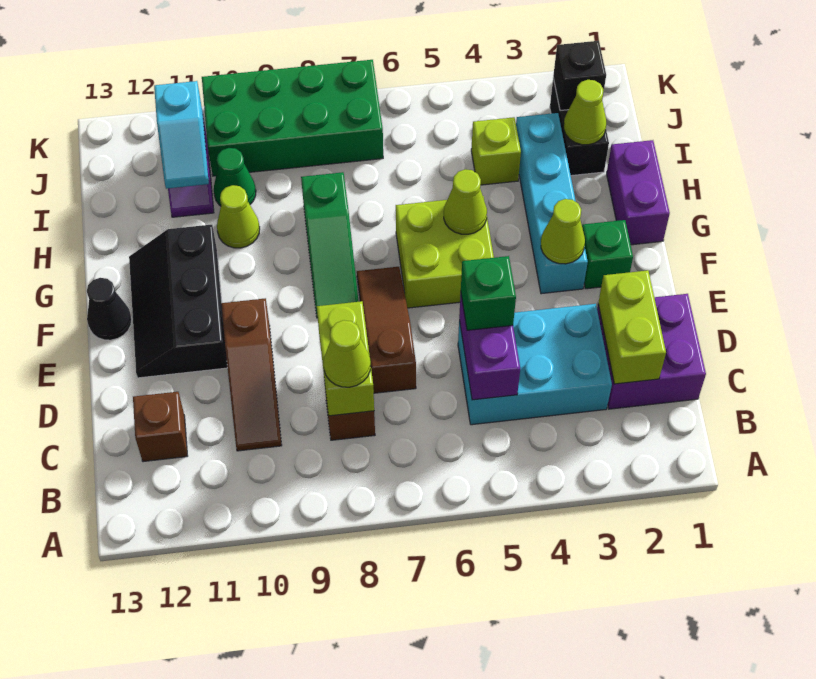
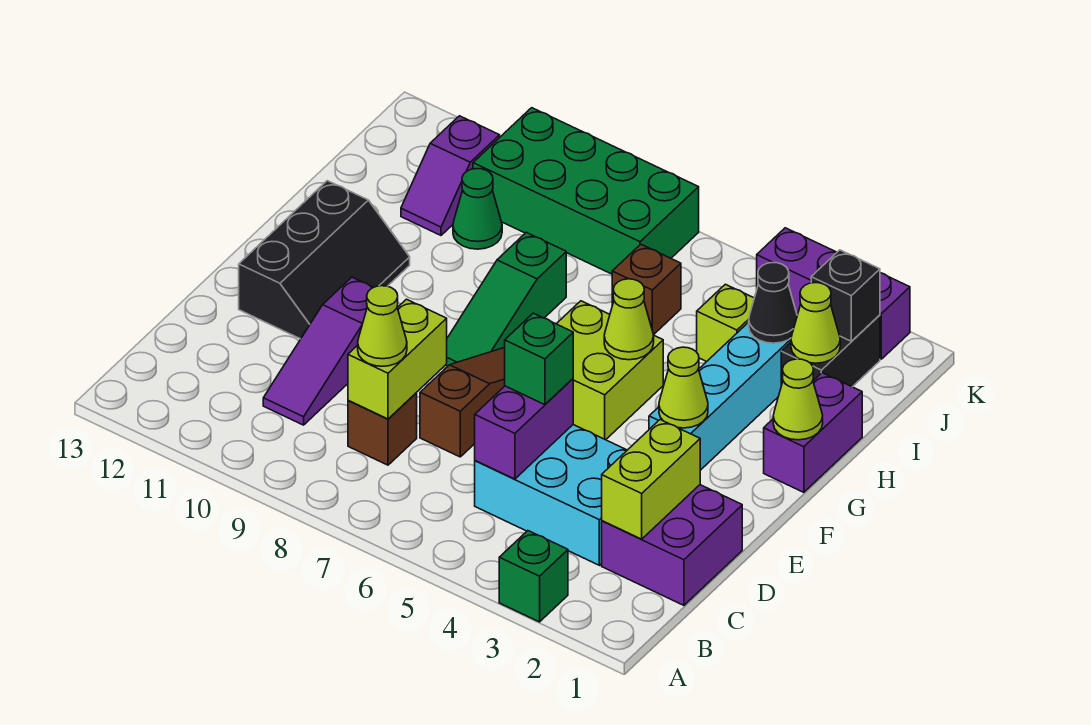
brown slope C10:E10 level 1 top E -> purple slope C10:E10 level 1 top E
brown brick C12 level 1 -> brown brick I6 level 1
black slope E11:G12 level 1 top 11 -> black slope E11:G12 level 1 top 12
green brick F2 level 1 -> green brick A3 level 1
black cone F13 level 1 -> black cone I3 level 2
lime cone H10 level 1 -> lime cone G1 level 2
cyan slope I11:J11 level 2 top J -> none
none -> purple brick K2:K4 level 1

